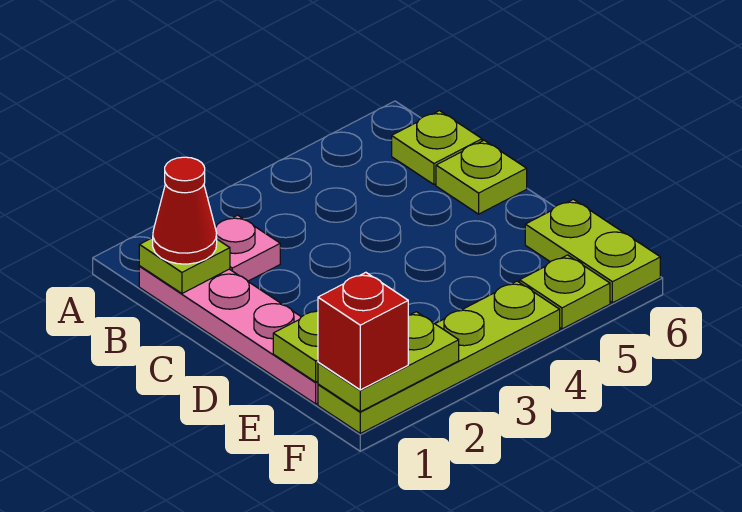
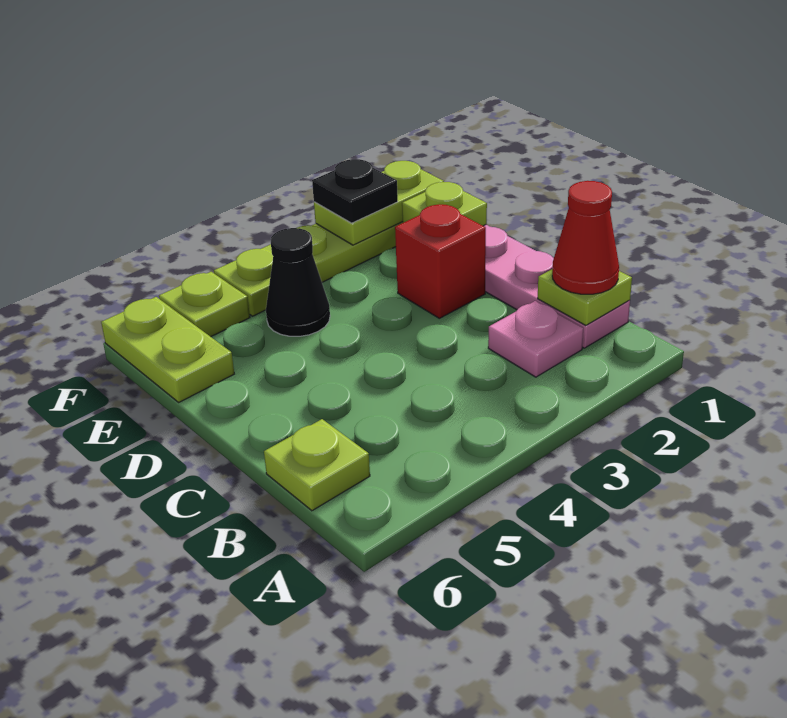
lime plate C6 level 1 -> none
none -> black cone E4 level 1
red brick F1 level 3 -> red brick D2 level 1
none -> black plate F2 level 3

